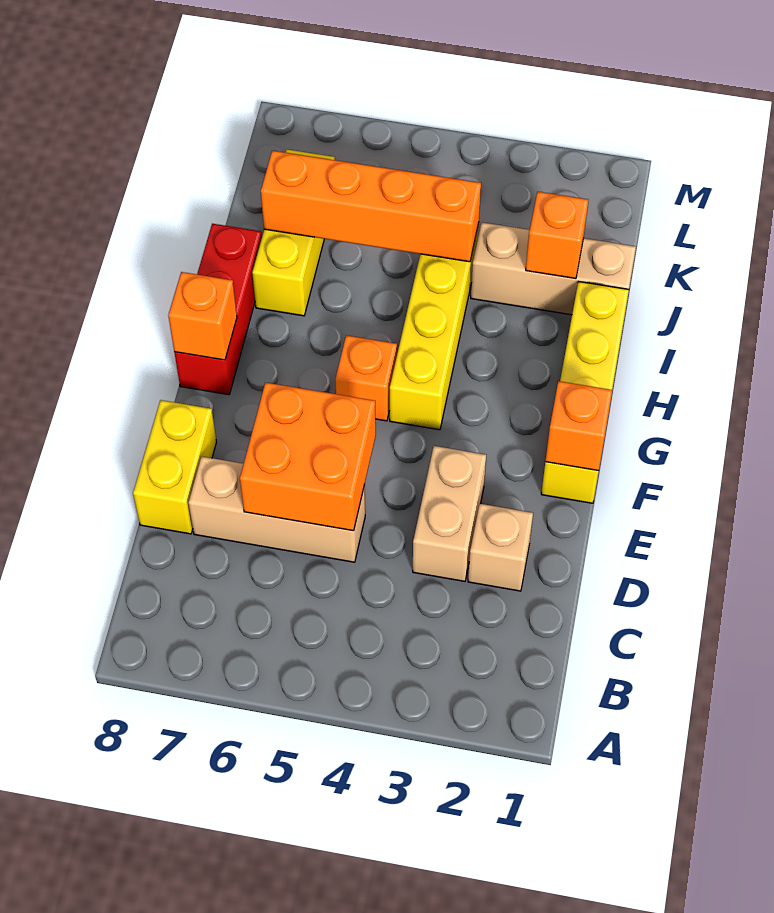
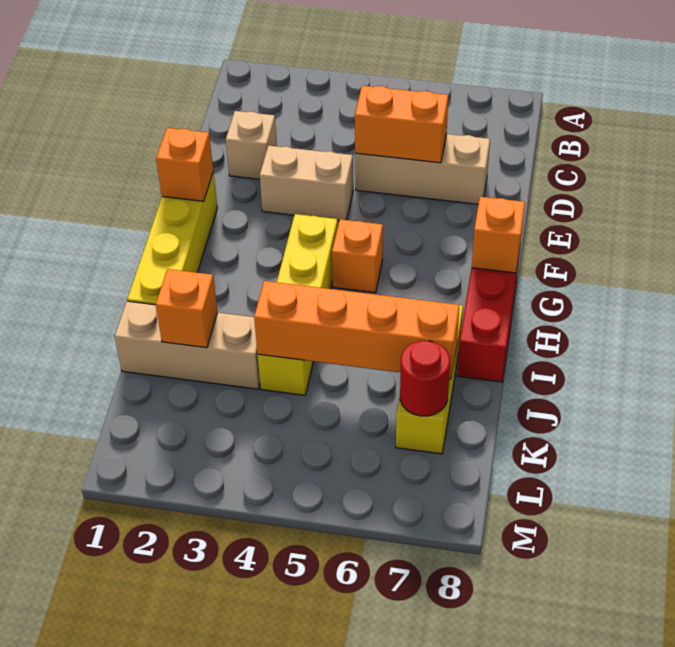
tan brick D3:E3 level 1 -> tan brick E3:E4 level 1
orange brick D5:E6 level 2 -> orange brick D5:D6 level 2
yellow brick D8:E8 level 1 -> none
none -> red round brick K7 level 2

